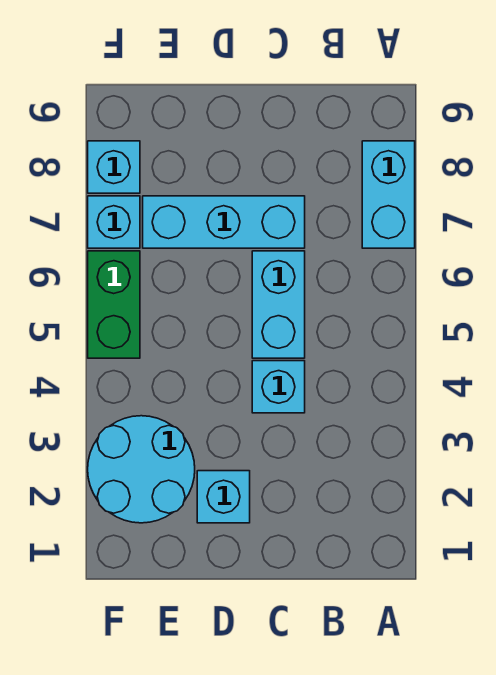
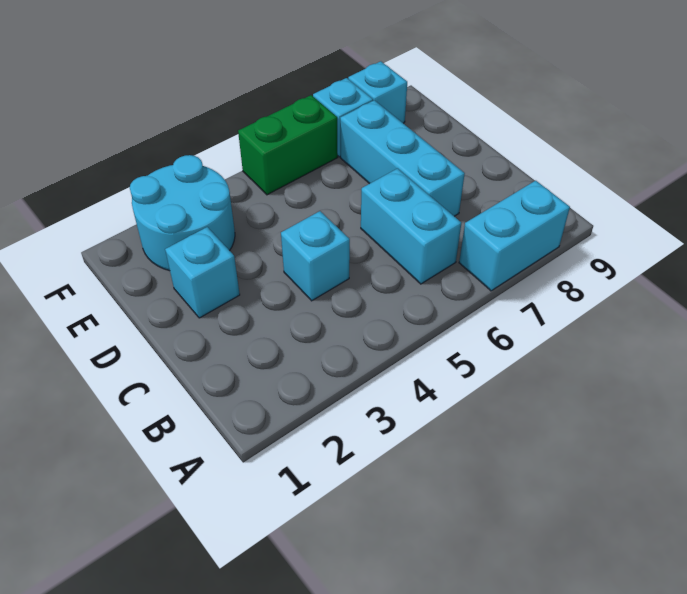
cyan brick C5:C6 level 1 -> cyan brick B6:C6 level 1

